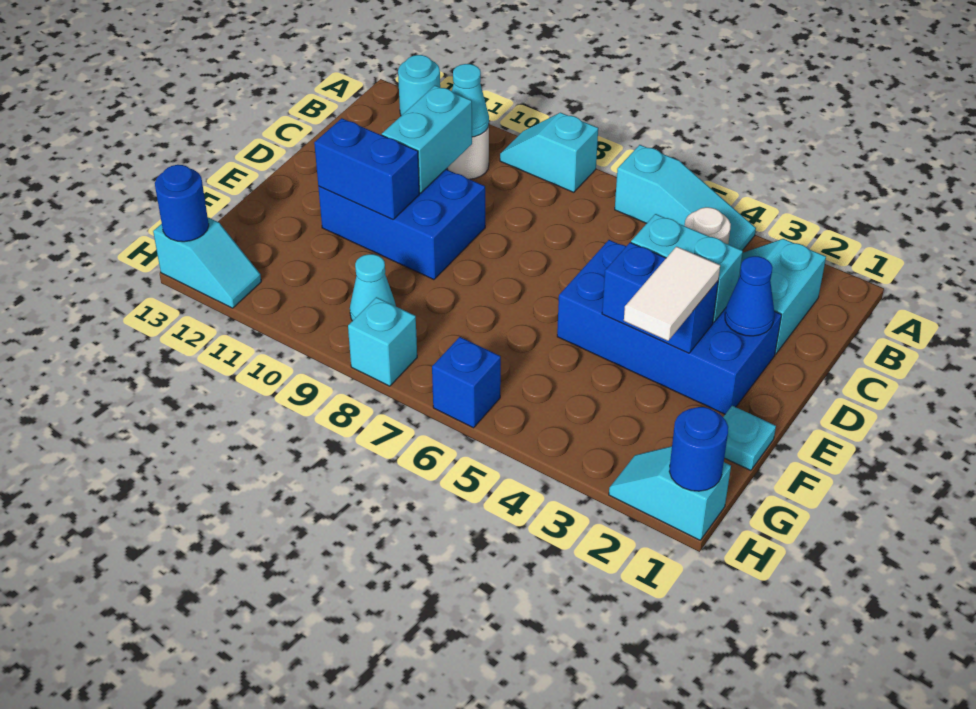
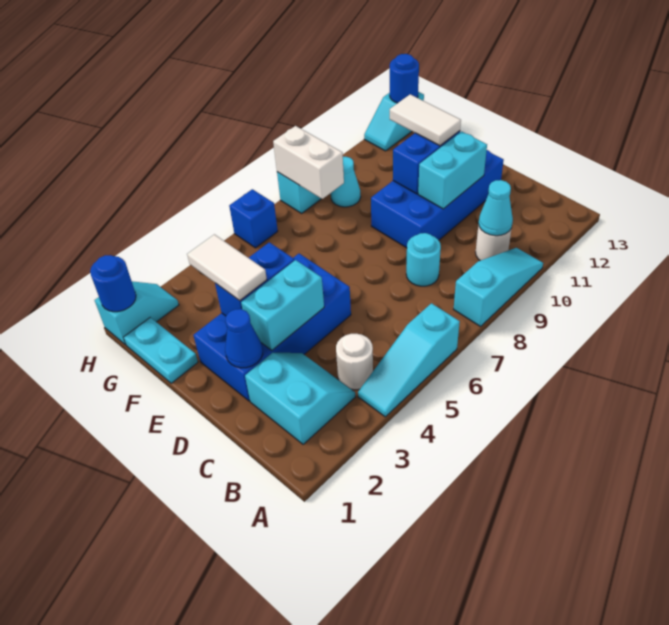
cyan slope A8:A9 level 1 top 8 -> cyan slope A8:A10 level 1 top 8
cyan round brick A12 level 1 -> cyan round brick C8 level 1
cyan brick C10:D10 level 2 -> cyan brick D10:D11 level 2
blue brick D9:E11 level 1 -> blue brick D9:E12 level 1
none -> white tile E11:F11 level 3
cyan plate F1 level 1 -> cyan plate F1:G1 level 1
none -> white brick G8:H8 level 2

